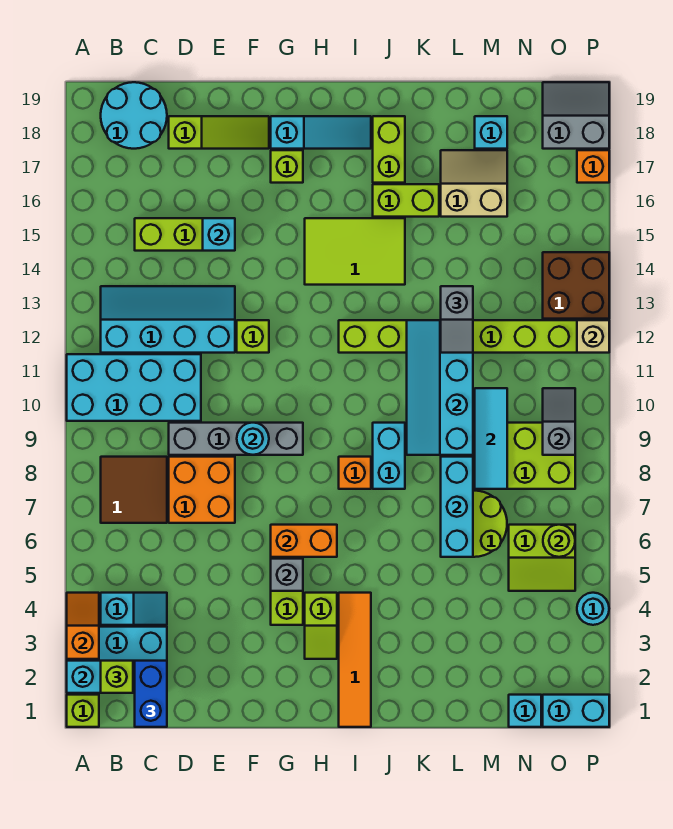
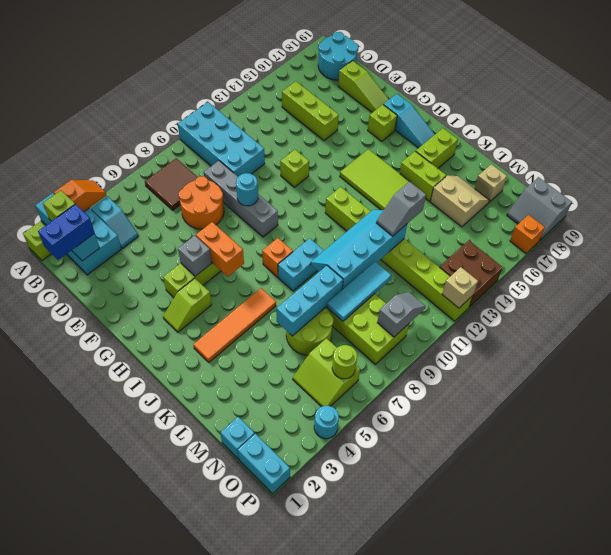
cyan slope B12:E13 level 1 top 12 -> none
orange brick D7:E8 level 1 -> orange round brick D7:E8 level 1
cyan brick E15 level 2 -> none
orange tile I1:I4 level 1 -> orange tile J3:J6 level 1
cyan brick M18 level 1 -> tan brick M18 level 1
grey slope O18:P19 level 1 top 18 -> grey slope O18:P19 level 1 top 19

